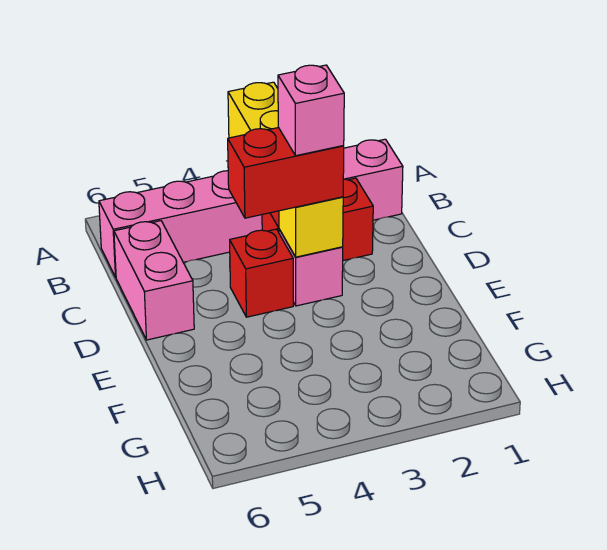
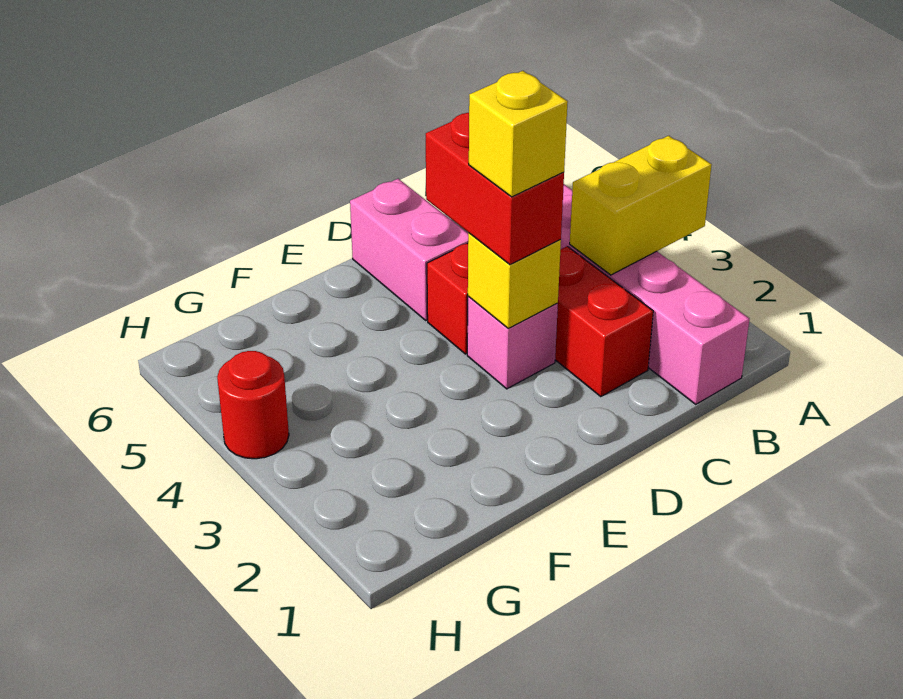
pink brick C6:D6 level 1 -> pink brick D5:D6 level 1
pink brick D3 level 4 -> yellow brick D3 level 4
none -> red round brick H4 level 1

